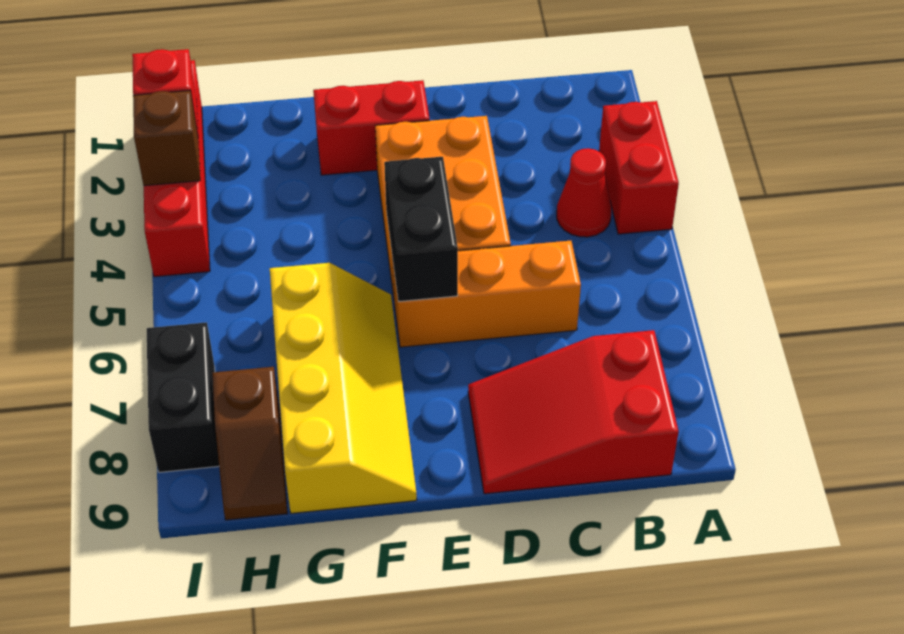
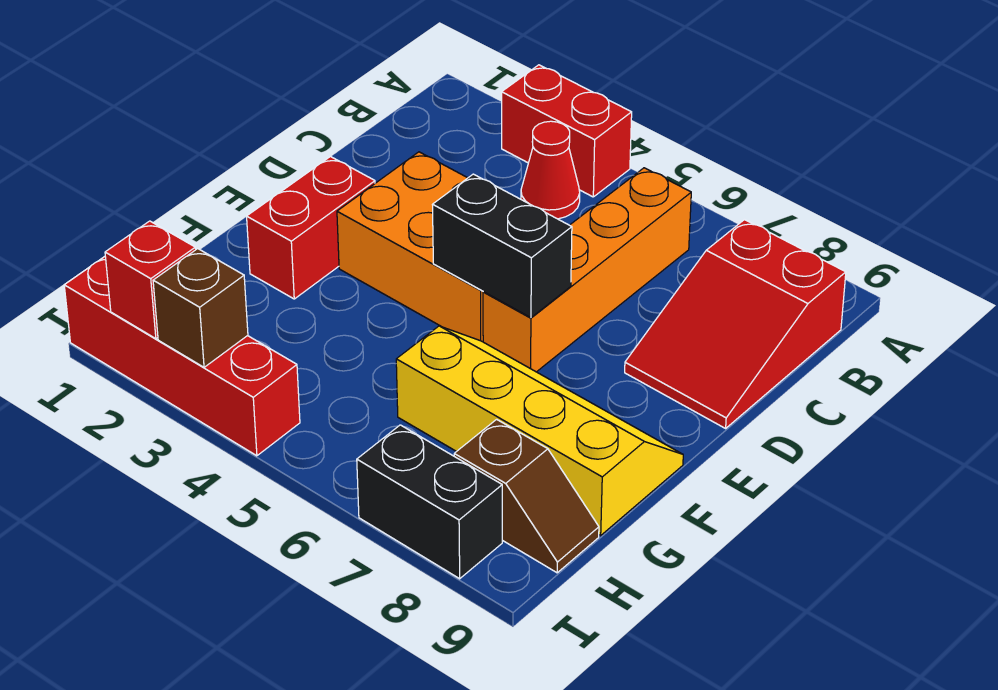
orange brick C6:E6 level 1 -> orange brick B6:E6 level 1

